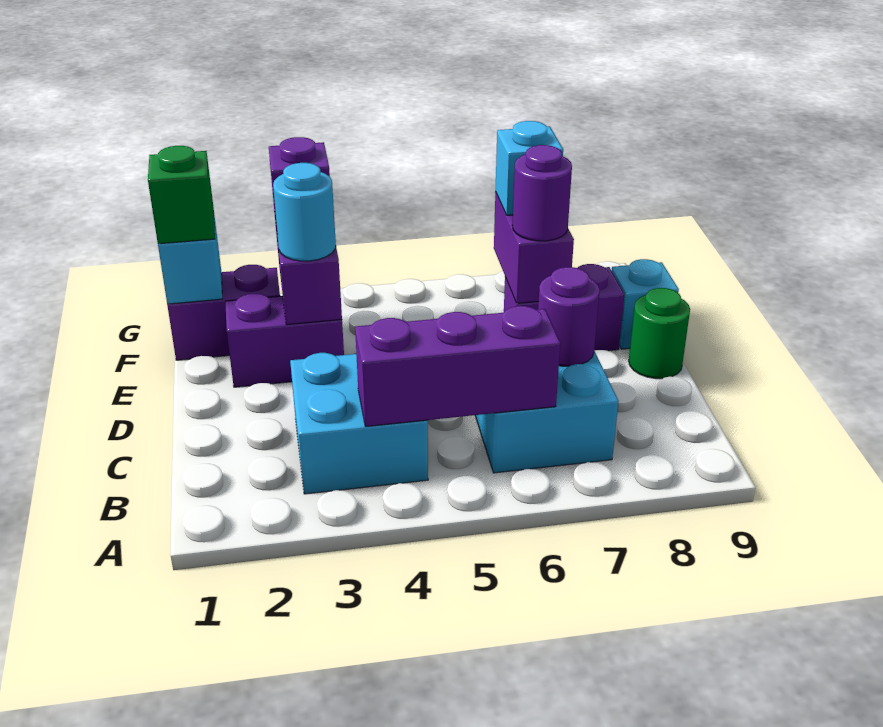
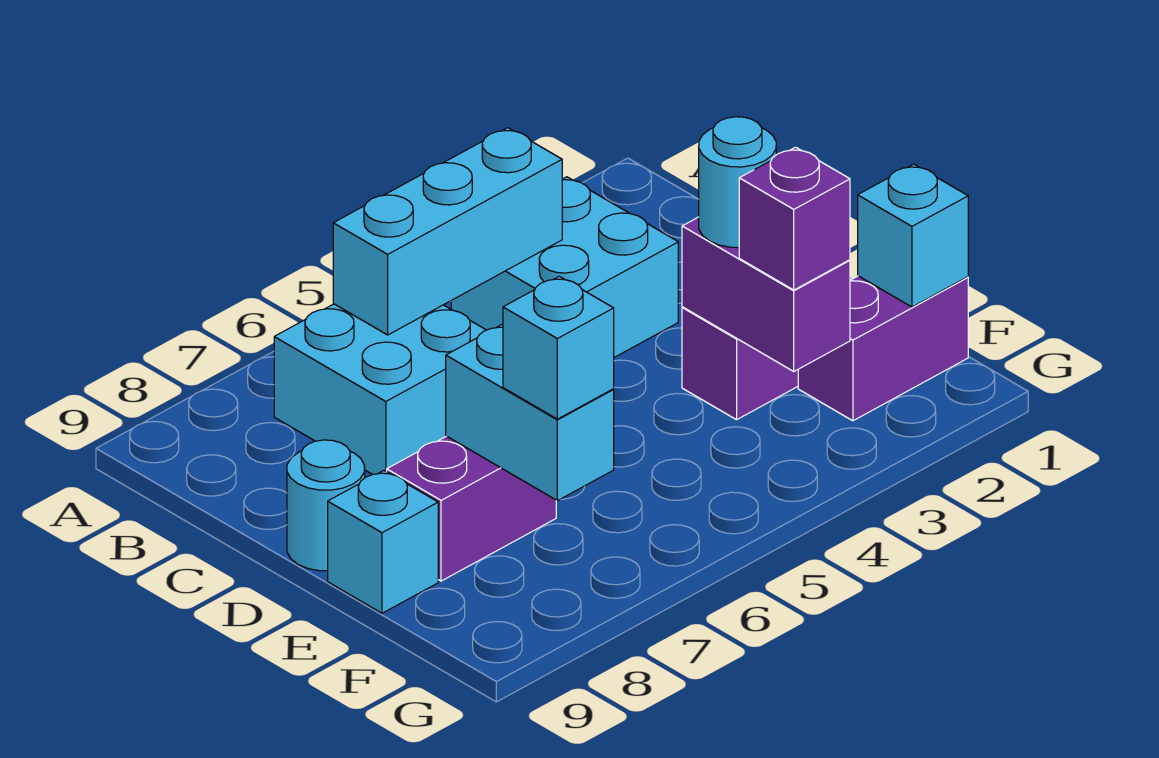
purple brick B4:B6 level 2 -> cyan brick B4:B6 level 2
purple round brick C7 level 2 -> none
green round brick D9 level 1 -> cyan round brick D9 level 1
purple brick E7:F7 level 2 -> cyan brick E7:F7 level 2
purple round brick E7 level 3 -> none
green brick F1 level 3 -> none

